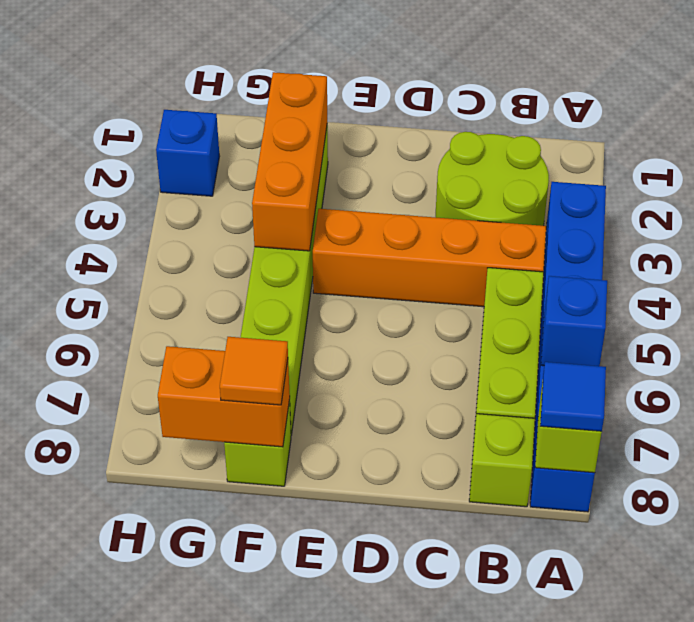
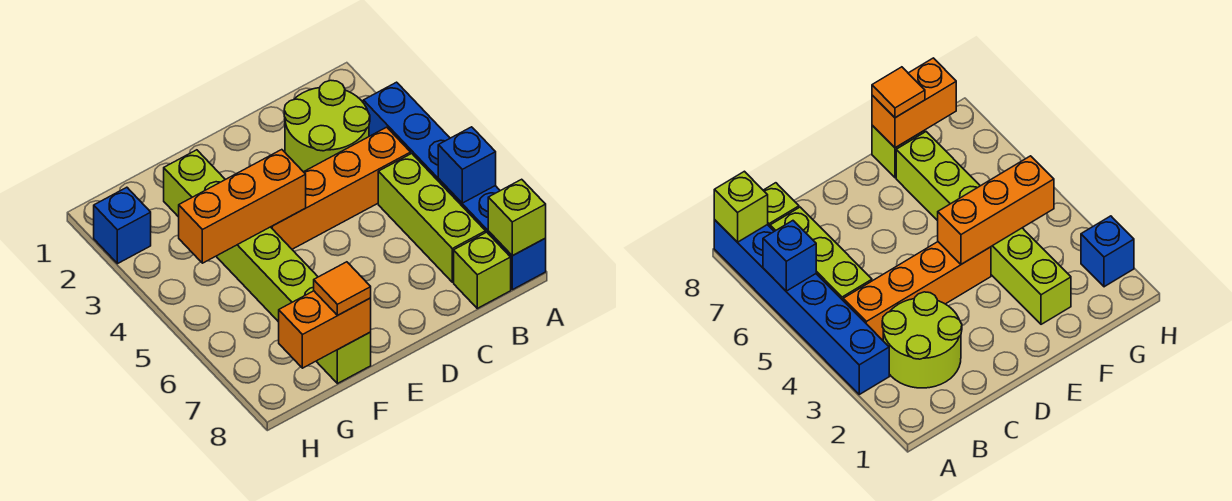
blue tile A8 level 3 -> none
orange brick F2:F4 level 2 -> orange brick E4:G4 level 2

